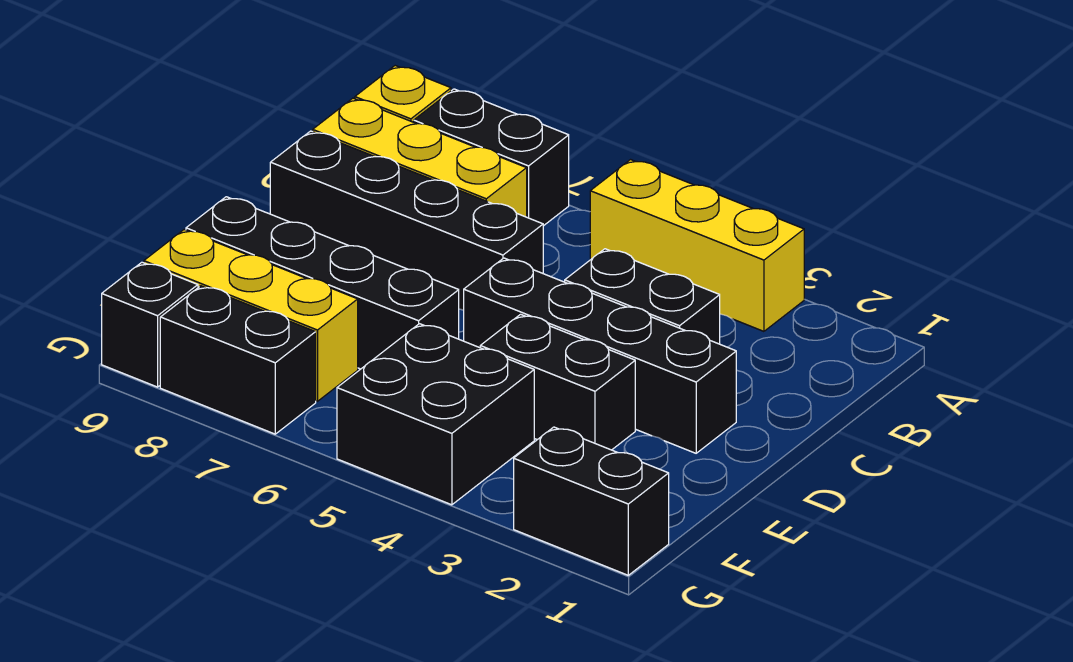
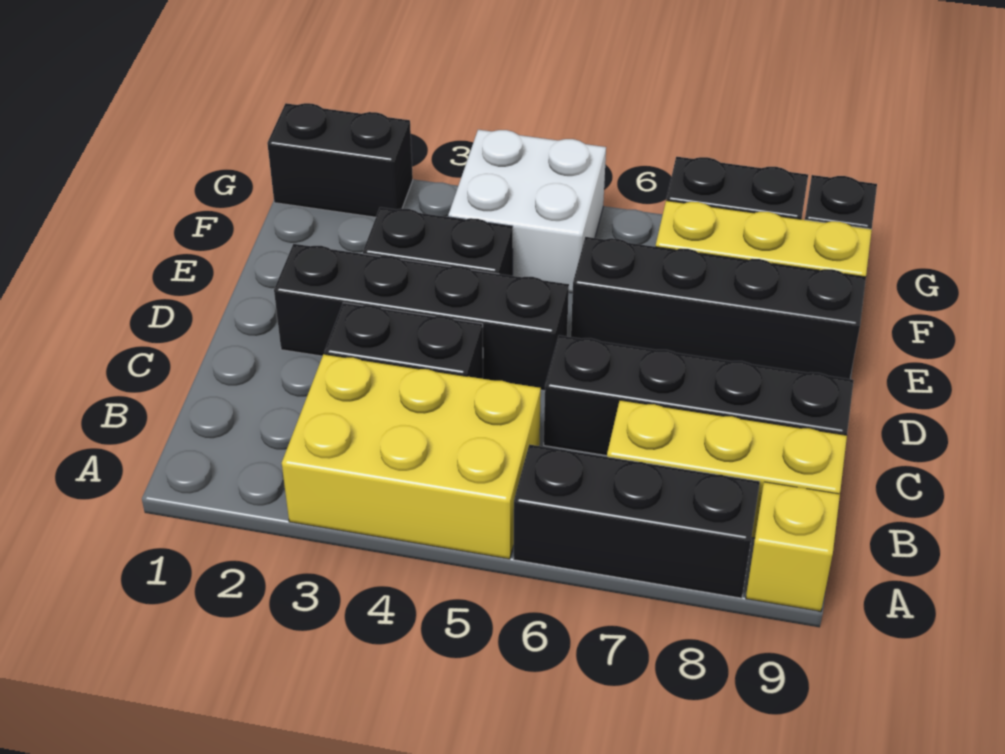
yellow brick A3:A5 level 1 -> yellow brick A3:B5 level 1
black brick A7:A8 level 1 -> black brick A6:A8 level 1
black brick F4:G5 level 1 -> white brick F4:G5 level 1

